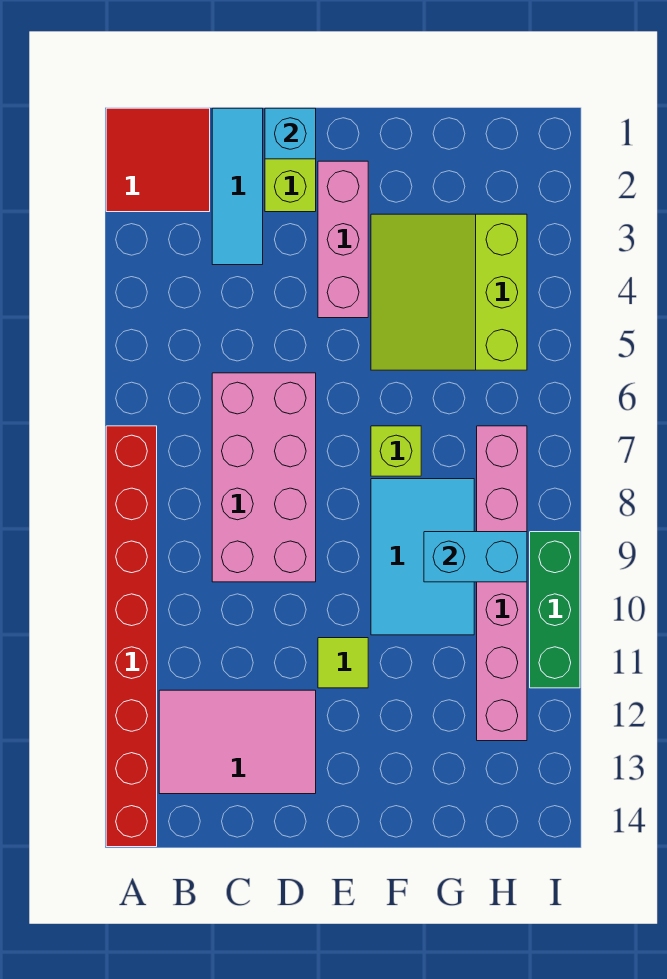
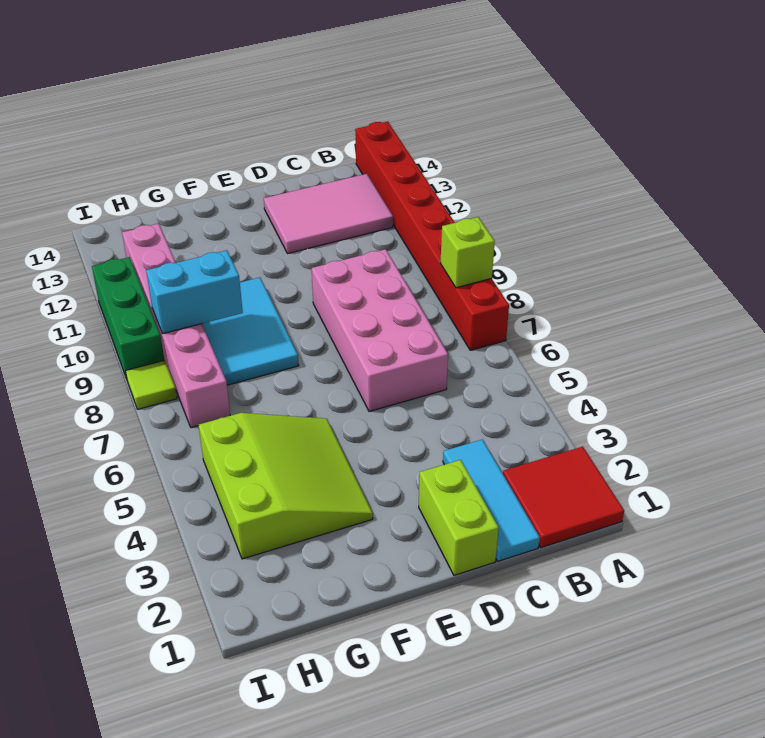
cyan brick D1 level 2 -> none
pink brick E2:E4 level 1 -> none
lime tile E11 level 1 -> lime tile I8 level 1
lime brick F7 level 1 -> lime brick A8 level 2

